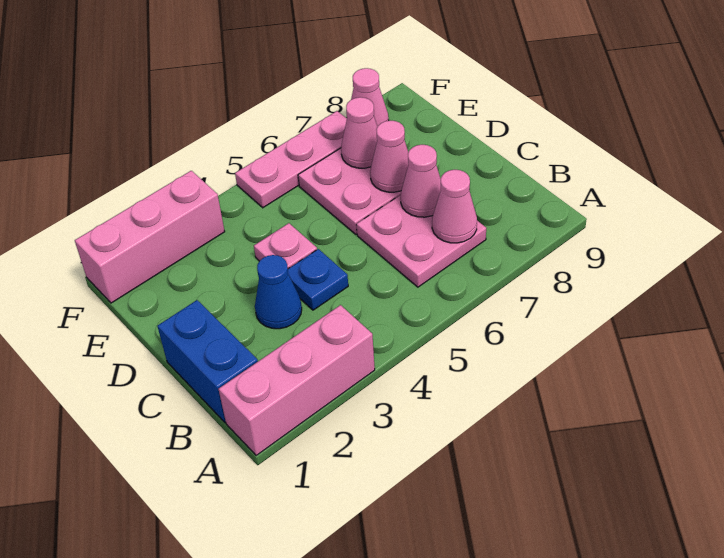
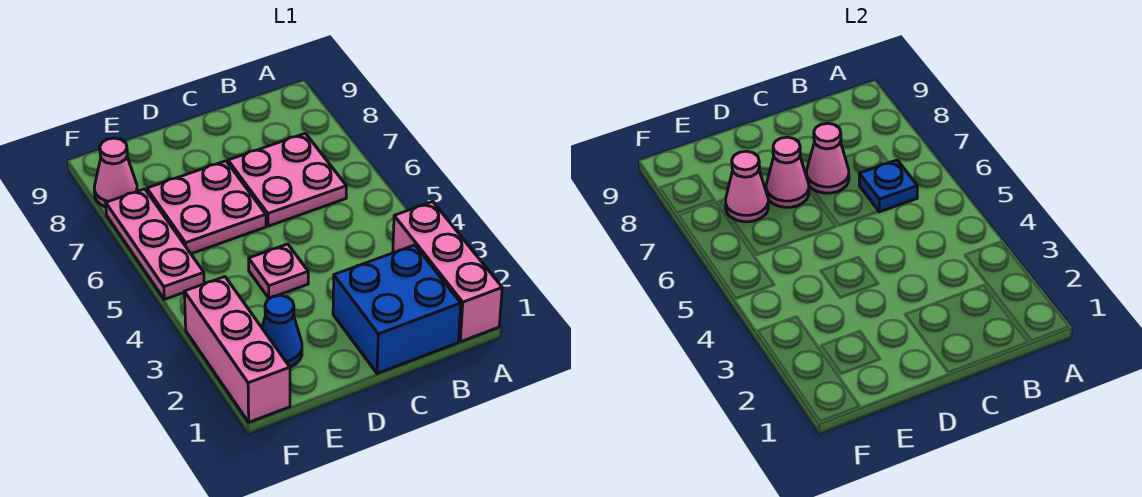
blue brick B1:C1 level 1 -> blue brick B1:C2 level 1
pink cone B7 level 2 -> none
blue cone C3 level 1 -> blue cone E2 level 1
blue plate C4 level 1 -> blue plate B6 level 2

